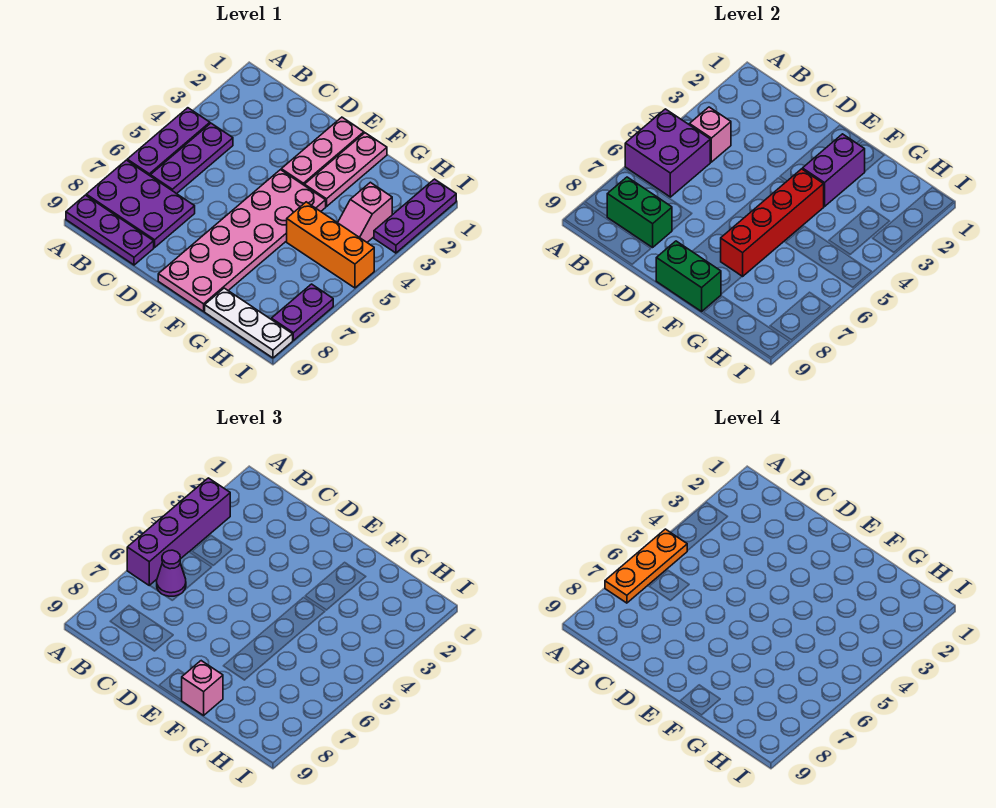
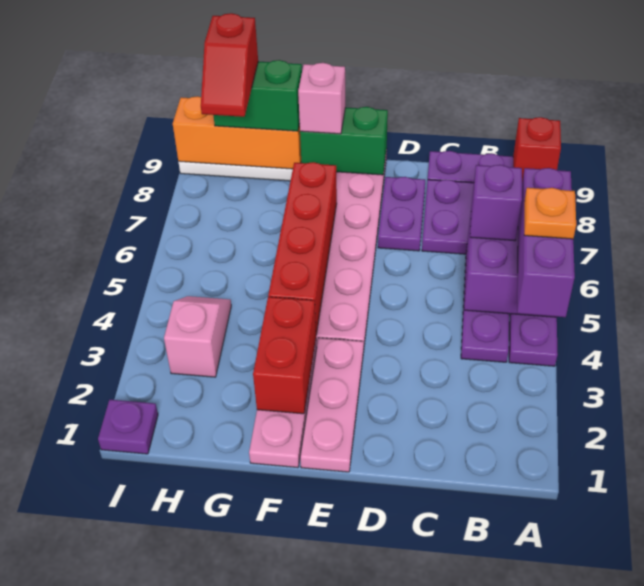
purple brick A3:A6 level 3 -> purple brick A4:A6 level 3
orange plate A5:A7 level 4 -> orange plate A5 level 4
none -> red brick A9 level 2
pink brick B4 level 2 -> none
purple cone B6 level 3 -> purple brick B6 level 3
green brick B8:C8 level 2 -> green brick G9:H9 level 3
purple brick F2:F3 level 2 -> red brick F2:F3 level 2
orange brick G5:I5 level 1 -> orange brick G9:I9 level 2
none -> red slope H8:H9 level 4 top 9
purple plate I1:I3 level 1 -> purple plate I1 level 1
purple plate I7:I8 level 1 -> purple plate D7:D8 level 1

